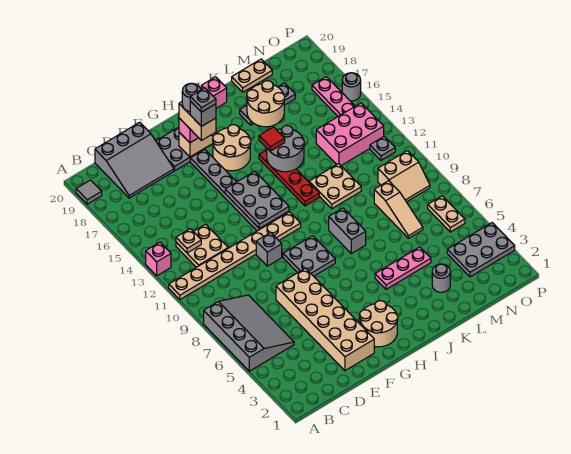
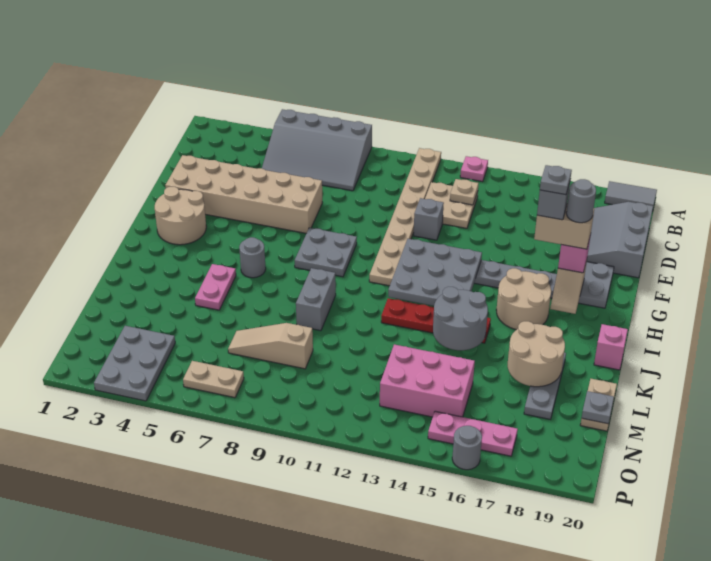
pink brick A13 level 1 -> pink plate A13 level 1
grey tile A19 level 1 -> grey tile A19:A20 level 1
grey brick F10 level 1 -> grey brick E12 level 1
grey plate G12:H14 level 2 -> grey plate G12:I14 level 2
pink plate J5:L5 level 1 -> pink plate J5:K5 level 1
grey brick J8:J9 level 1 -> grey brick J9:K9 level 1
red tile J15 level 3 -> none
tan plate K11:L12 level 1 -> none
grey round brick L3 level 1 -> grey round brick I6 level 1
pink brick M13:O14 level 1 -> pink brick M13:N15 level 1
tan slope N9:O10 level 1 top 10 -> none
grey plate O12 level 1 -> grey plate M20 level 2

